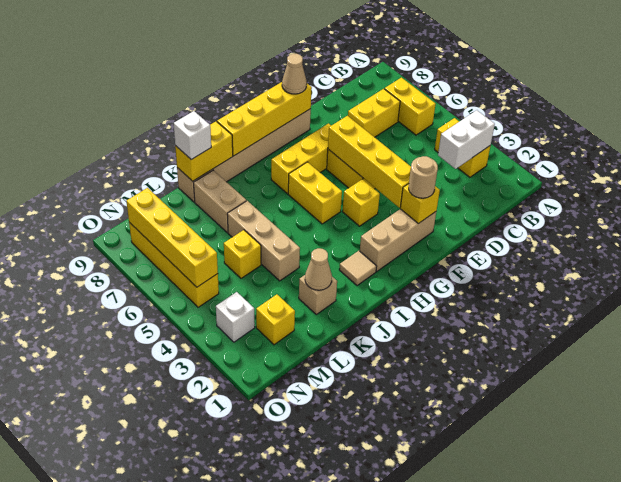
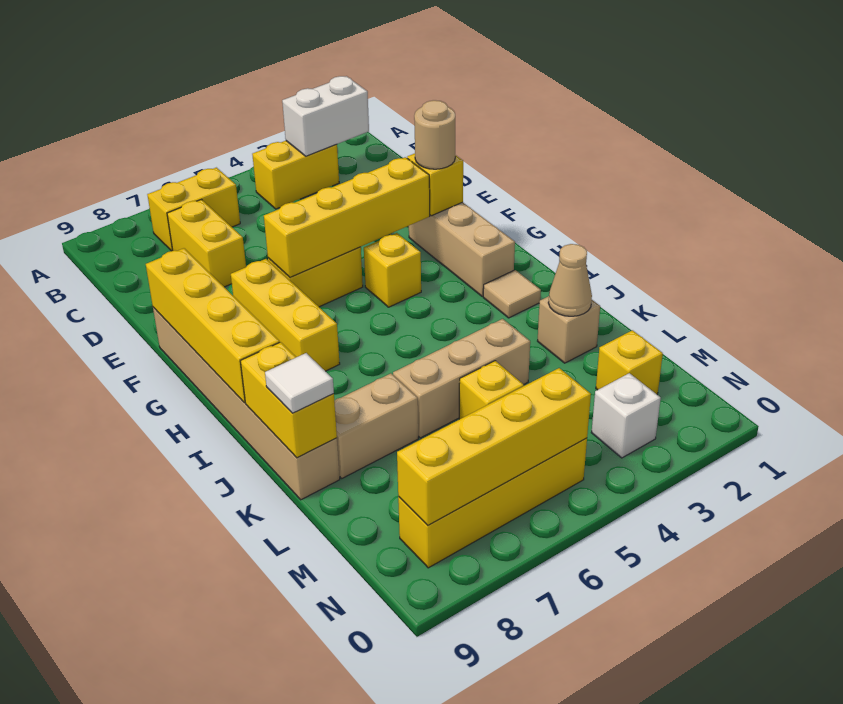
white brick B3:C3 level 2 -> white brick B2:B3 level 2
tan cone F9 level 3 -> none
yellow brick H5:H6 level 1 -> none
white brick K9 level 3 -> white tile K9 level 3

